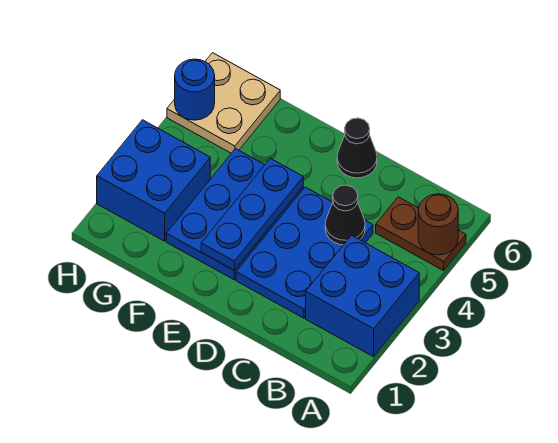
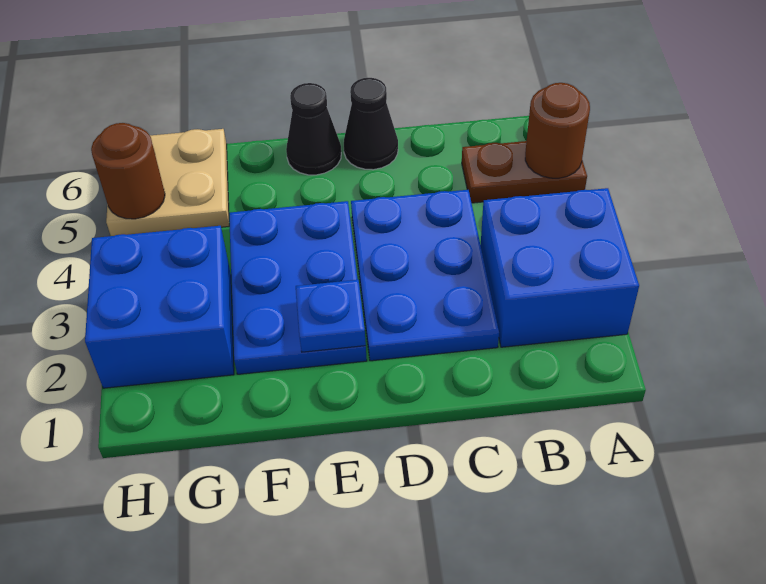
black cone C4 level 2 -> black cone E6 level 1
blue plate E2:E4 level 2 -> blue plate E2 level 2
blue round brick H5 level 2 -> brown round brick H5 level 2

